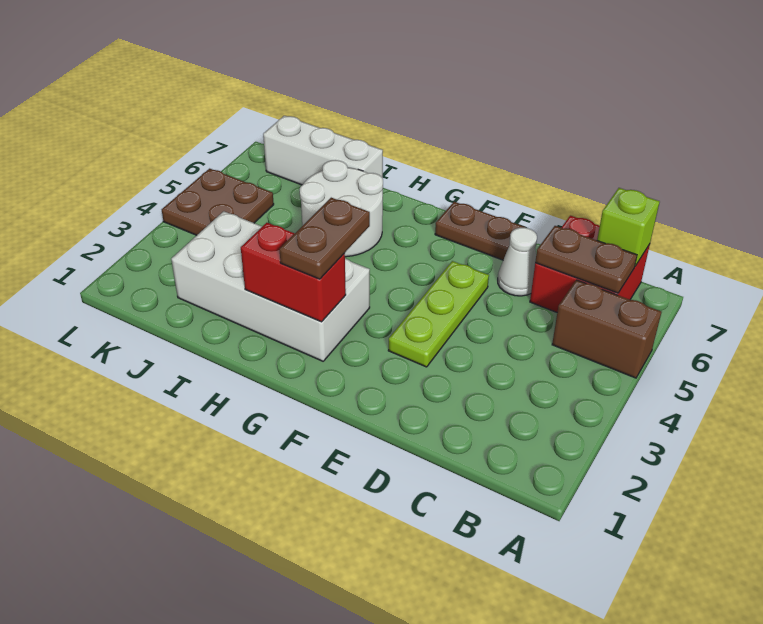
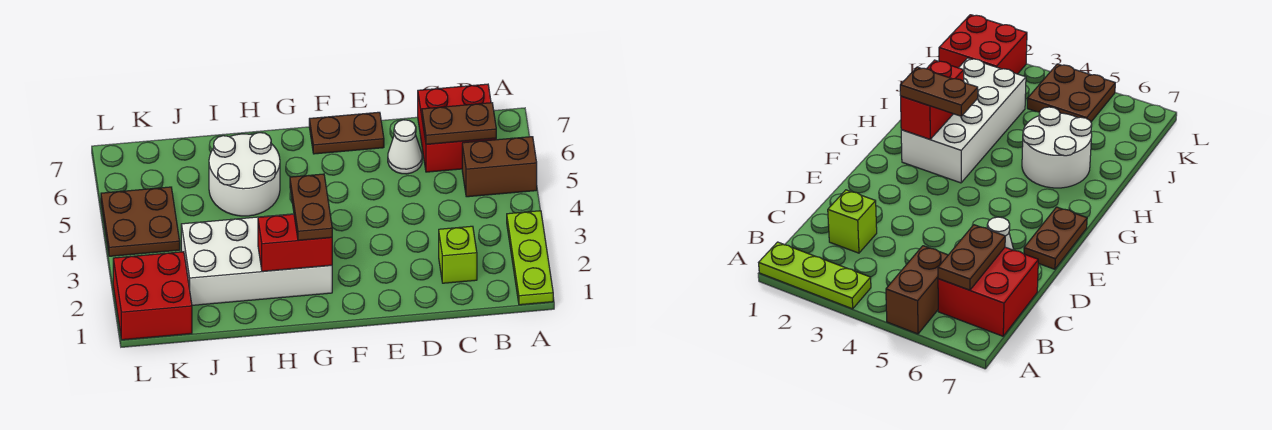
lime brick B7 level 2 -> lime brick C2 level 1
lime plate E3:E5 level 1 -> lime plate A1:A3 level 1
white brick I7:K7 level 1 -> none
none -> red brick K1:L2 level 1

